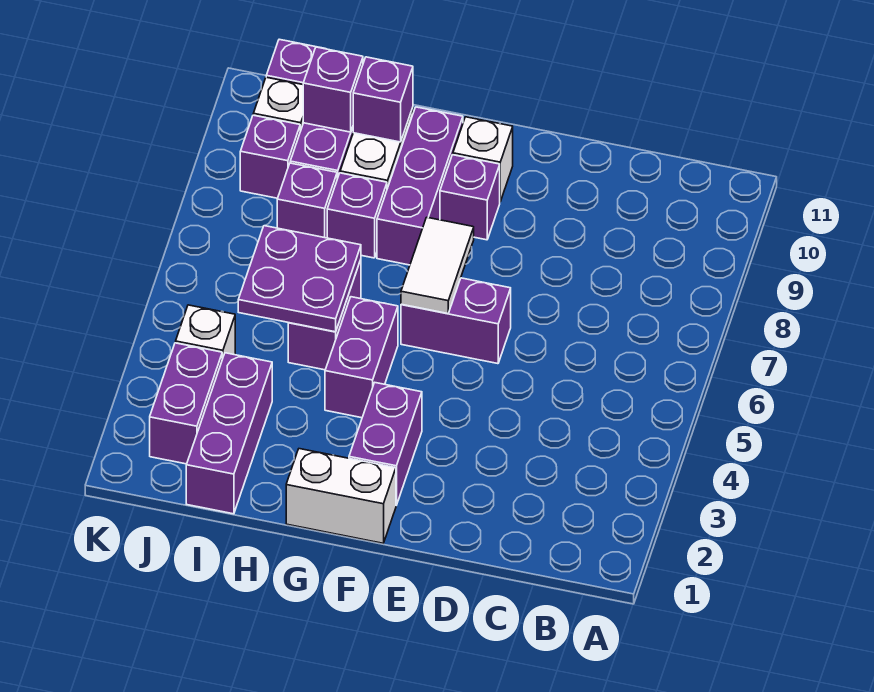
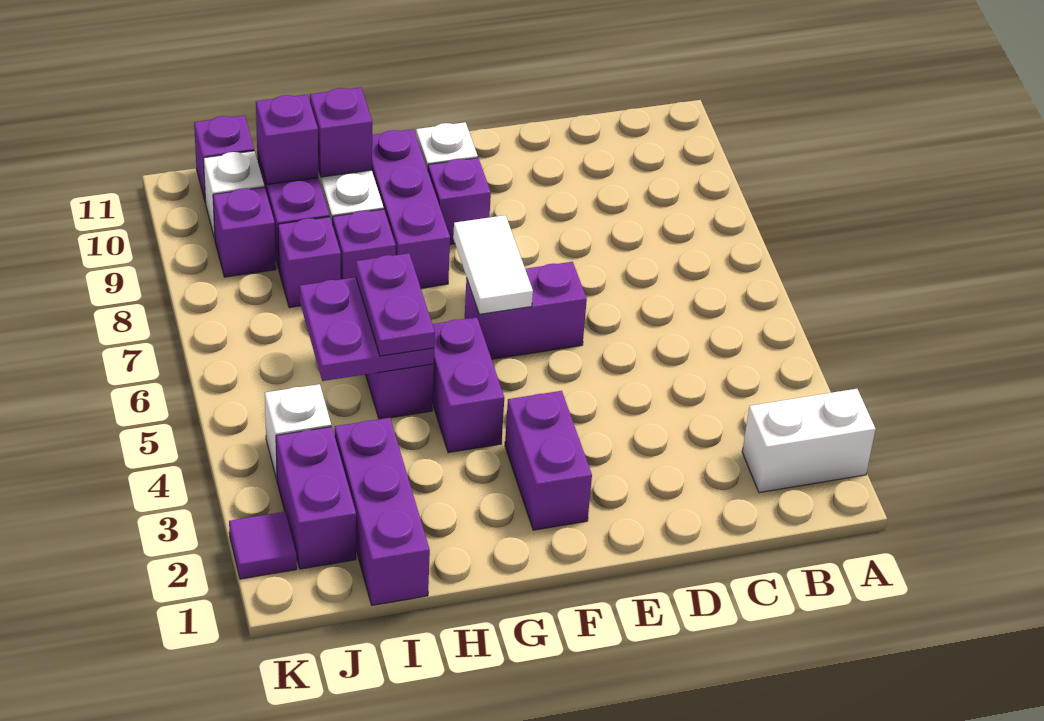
white brick F1:G1 level 1 -> white brick A2:B2 level 1
none -> purple plate H5:H6 level 3
none -> purple tile K2 level 1

